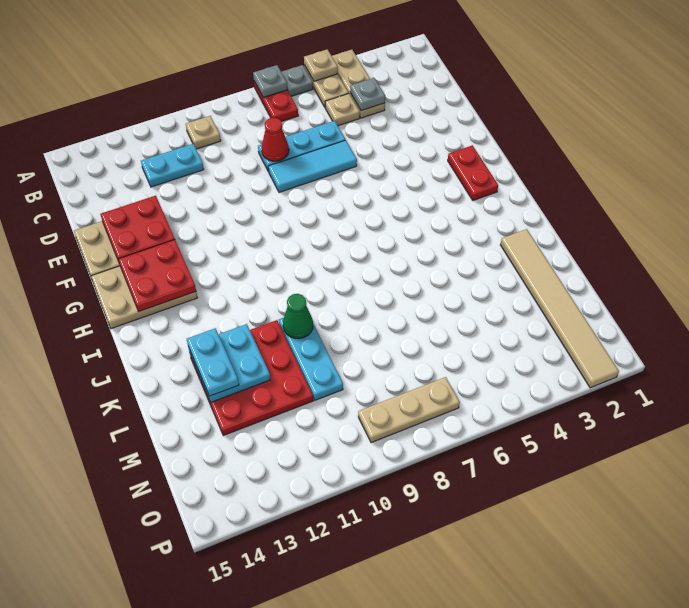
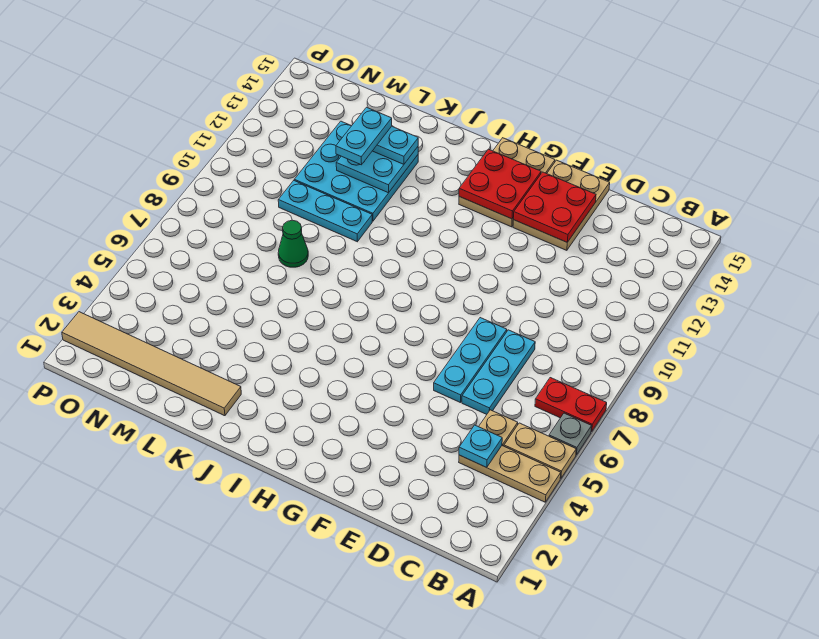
tan plate A5 level 2 -> none
grey plate A7 level 2 -> none
tan plate B10 level 1 -> none
grey plate C4 level 2 -> cyan plate C4 level 2
cyan plate C11:C12 level 1 -> cyan plate L12:L13 level 4
red cone D8 level 2 -> none
cyan tile E6:E8 level 1 -> cyan plate E6:E8 level 1
red plate G2:H2 level 1 -> none
green cone K10 level 2 -> green cone L8 level 1
red plate K11:M13 level 1 -> cyan plate K11:M13 level 1
tan plate O7:O9 level 1 -> none

